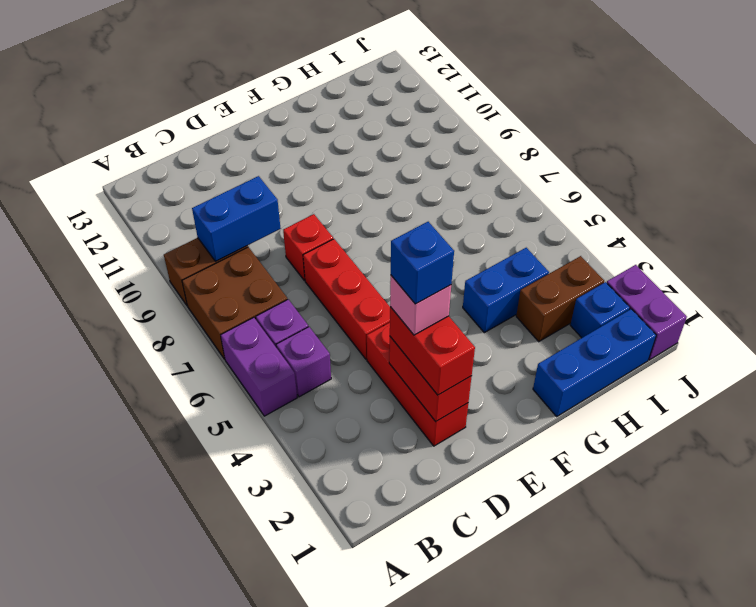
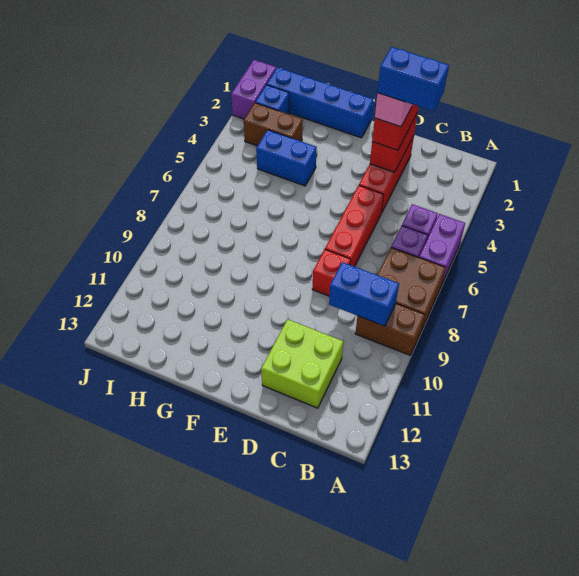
none -> lime brick C11:D12 level 1
blue brick D3 level 5 -> blue brick C3:D3 level 5
blue brick G1:I1 level 1 -> blue brick F1:I1 level 1

